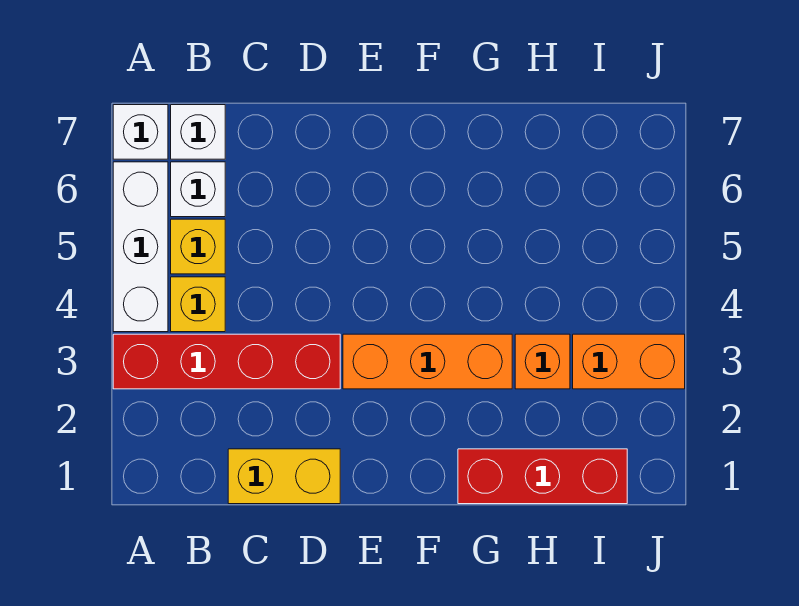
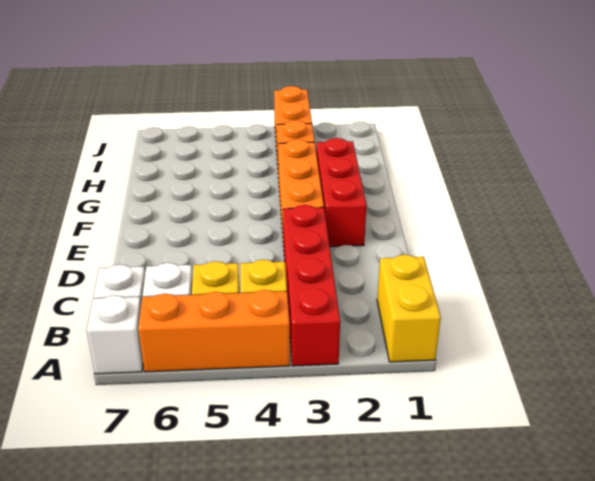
white brick A4:A6 level 1 -> orange brick A4:A6 level 1
yellow brick C1:D1 level 1 -> yellow brick A1:B1 level 1
red brick G1:I1 level 1 -> red brick E2:G2 level 1

